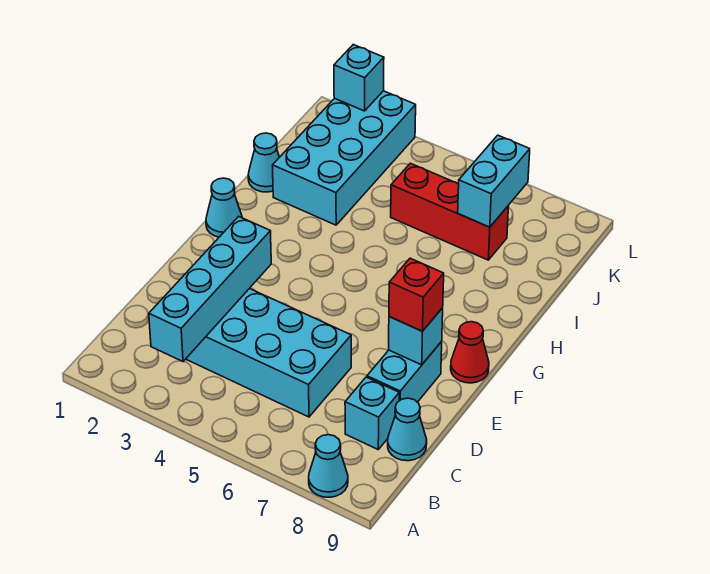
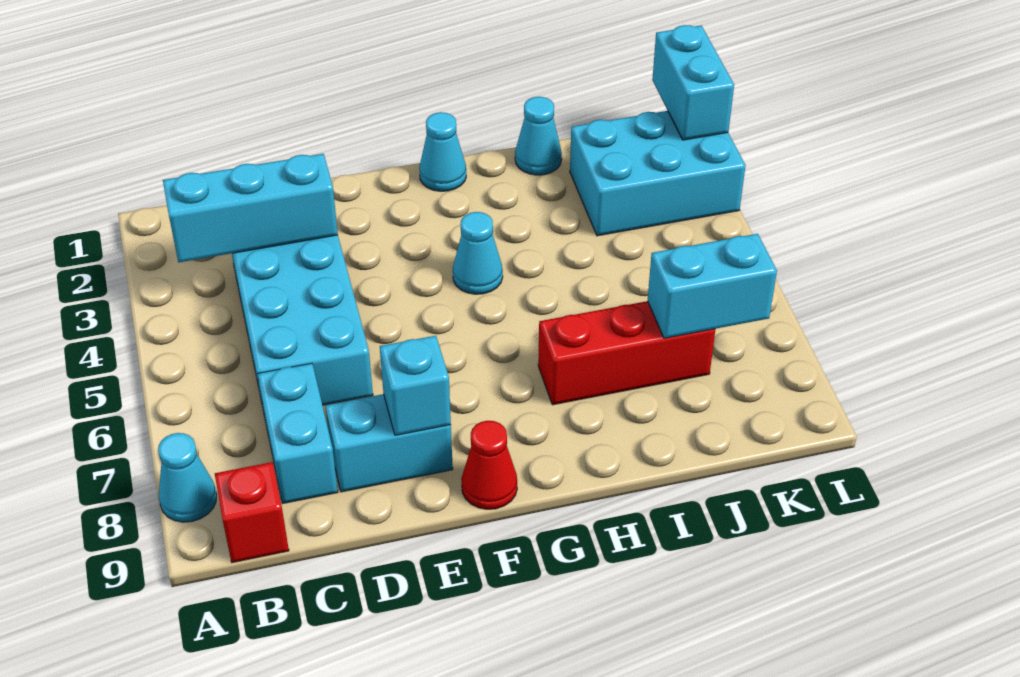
cyan brick B3:E3 level 2 -> cyan brick B3:D3 level 2
cyan brick C8 level 1 -> cyan brick C7:C8 level 1
cyan cone C9 level 1 -> cyan cone G4 level 1
red brick E8 level 3 -> red brick B9 level 1
cyan brick I2:L3 level 1 -> cyan brick J2:L3 level 1
red brick J5:J7 level 1 -> red brick H7:J7 level 1
cyan brick L2 level 2 -> cyan brick L1:L2 level 2

